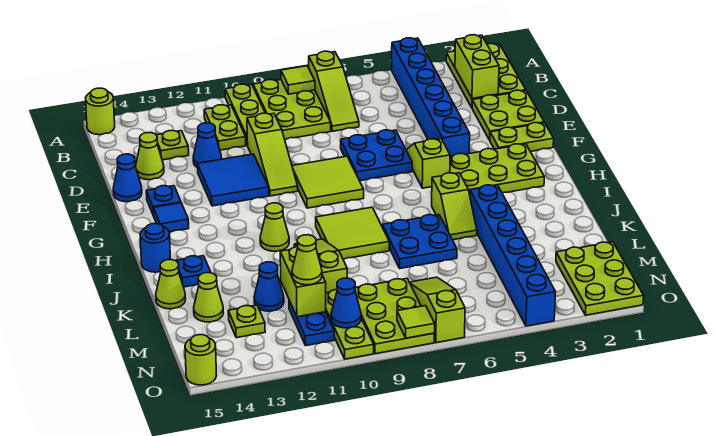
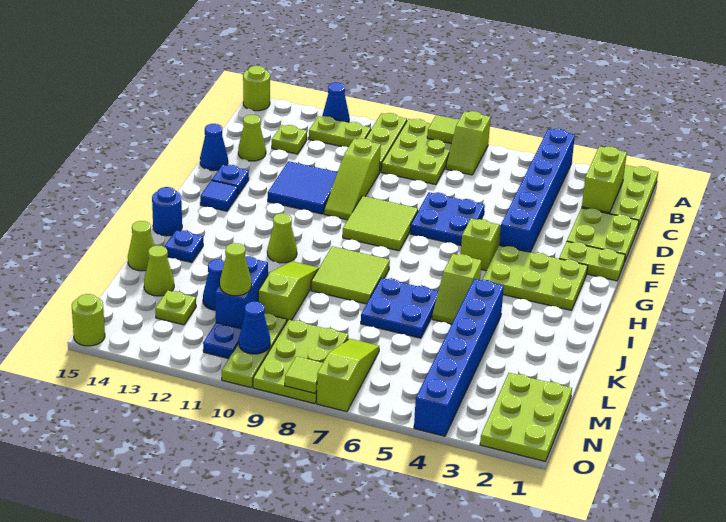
lime slope A7:C7 level 1 top A -> lime slope A7:B7 level 1 top A
lime plate B11:C11 level 1 -> lime plate B11:B12 level 1
blue cone D12 level 1 -> blue cone A12 level 1
lime brick L11:M11 level 2 -> blue brick L11:M11 level 2

